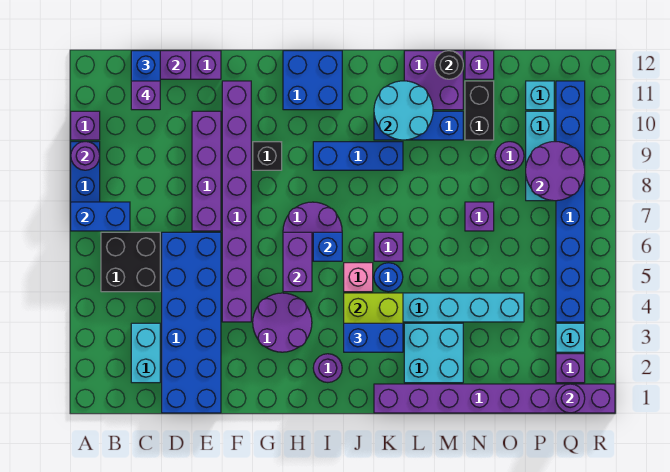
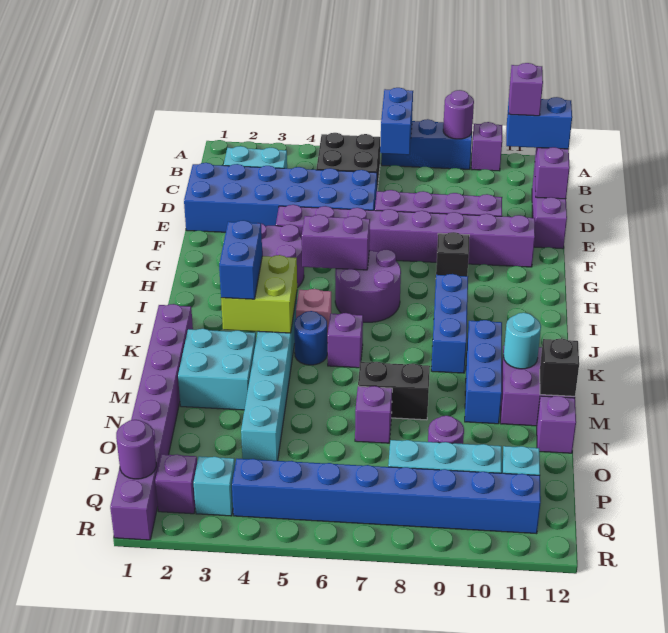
blue brick H11:I12 level 1 -> none
purple round brick I2 level 1 -> none
blue brick I6 level 2 -> none
cyan round brick K10:L11 level 2 -> cyan round brick L11 level 2
black round brick M12 level 2 -> black brick M12 level 2
black brick N10:N11 level 1 -> black brick M7:M8 level 1
purple round brick P8:Q9 level 2 -> none

